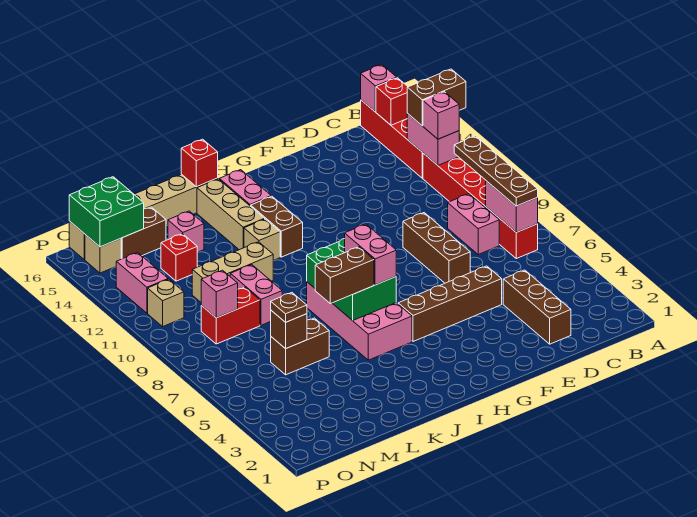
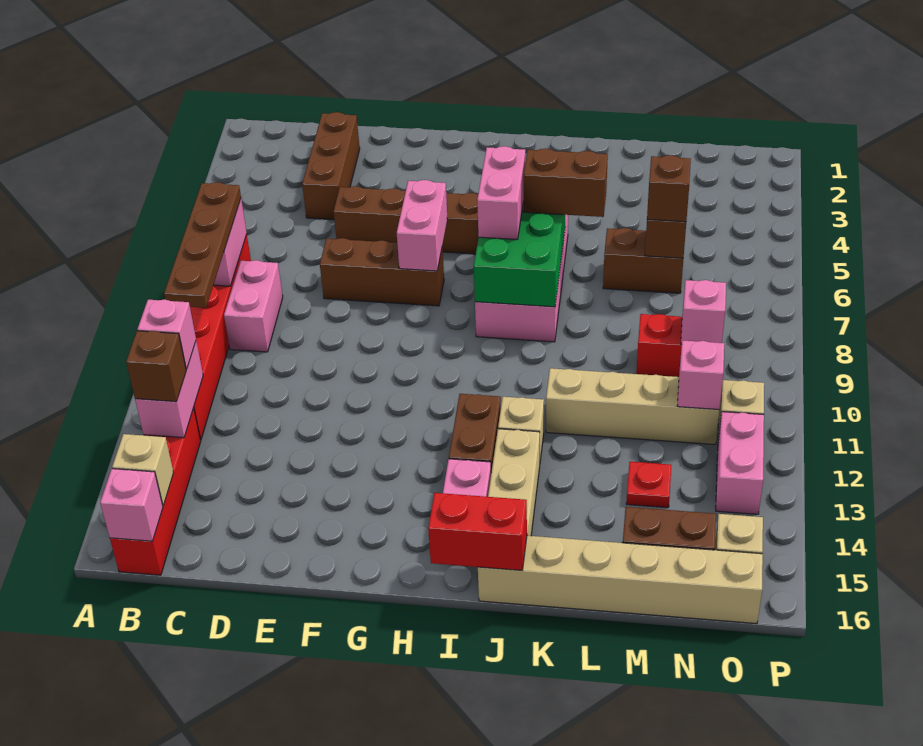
brown brick A13:B13 level 3 -> brown brick B13 level 3
red brick B15 level 2 -> tan brick B15 level 2
brown brick E7:E9 level 1 -> brown brick E7:G7 level 1
red brick J16 level 2 -> red brick I16:J16 level 2
tan brick K11:M11 level 1 -> tan brick K11:N11 level 1
pink brick L9:L10 level 1 -> pink brick G6:G7 level 2
pink brick L14 level 1 -> pink brick N11 level 2
brown plate M6 level 3 -> brown brick M6 level 3
red brick M13 level 1 -> red plate M13 level 1
green brick N15:O16 level 2 -> none

